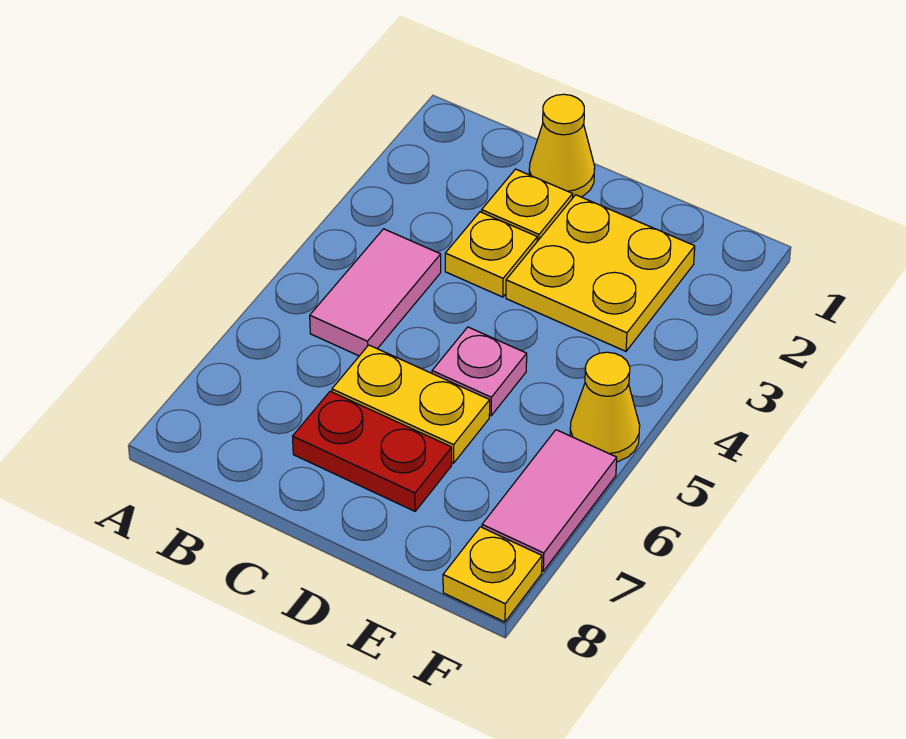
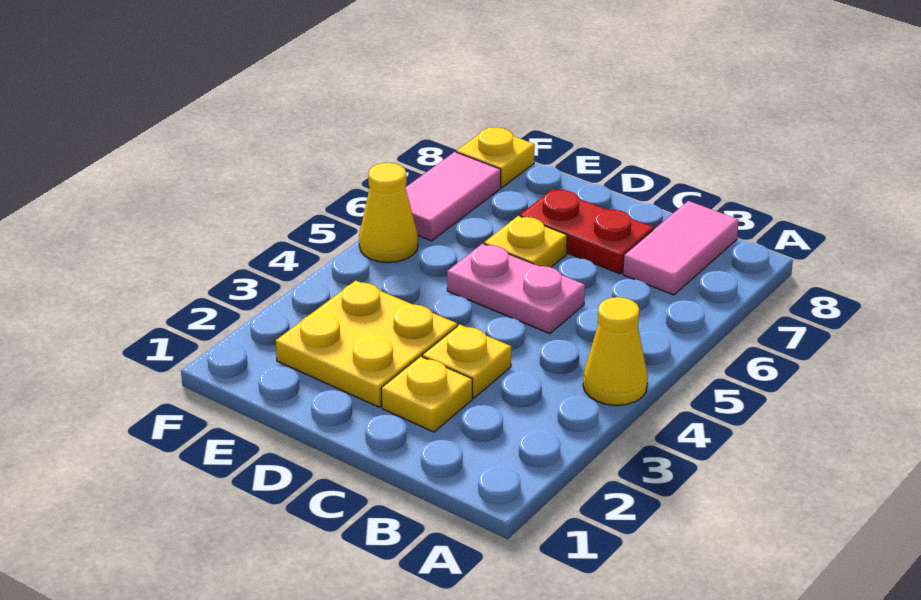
pink tile B4:B5 level 1 -> pink tile B7:B8 level 1
yellow cone C1 level 1 -> yellow cone A4 level 1
yellow plate C6:D6 level 1 -> yellow plate D6 level 1
pink plate D5 level 1 -> pink plate C5:D5 level 1

